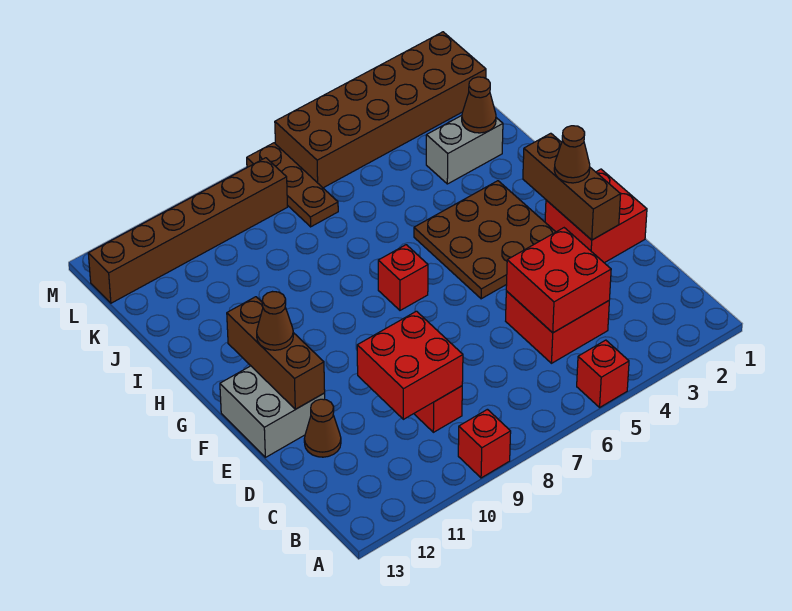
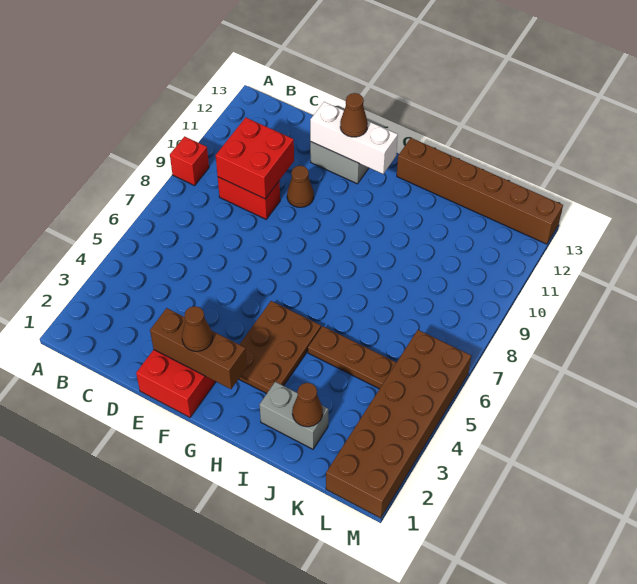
red brick A5 level 1 -> none
red brick C4:D5 level 1 -> none
red brick C4:D5 level 2 -> none
brown cone D12 level 1 -> brown cone E10 level 1
brown brick E12:G12 level 2 -> white brick E12:G12 level 2
brown plate F3:H5 level 1 -> brown plate G3:H5 level 1
red brick G7 level 1 -> none
grey brick J2:J3 level 1 -> grey brick I2:J2 level 1
brown plate K7:M7 level 1 -> brown plate I5:K5 level 1
brown brick L8:L13 level 1 -> brown brick H13:M13 level 1

